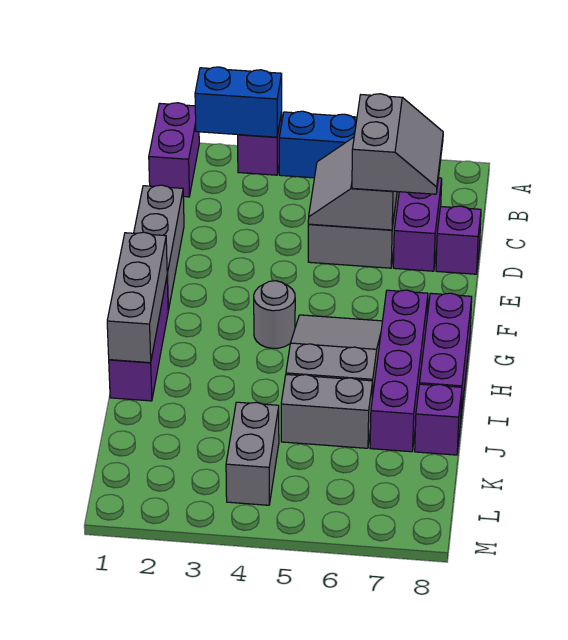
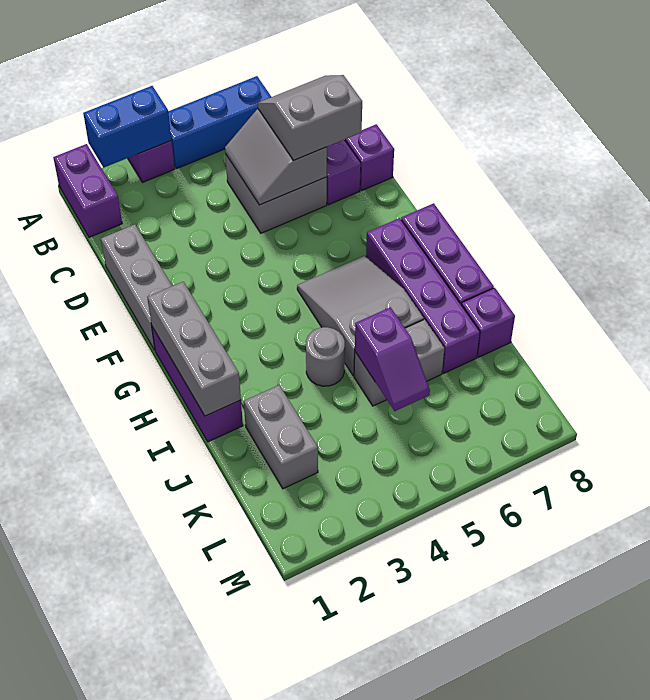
grey slope C6:D7 level 3 top 6 -> grey slope C6:D7 level 3 top D
grey round brick G4 level 1 -> grey round brick I4 level 1
none -> purple slope J5:K5 level 2 top J
grey brick K4:L4 level 1 -> grey brick J2:K2 level 1

